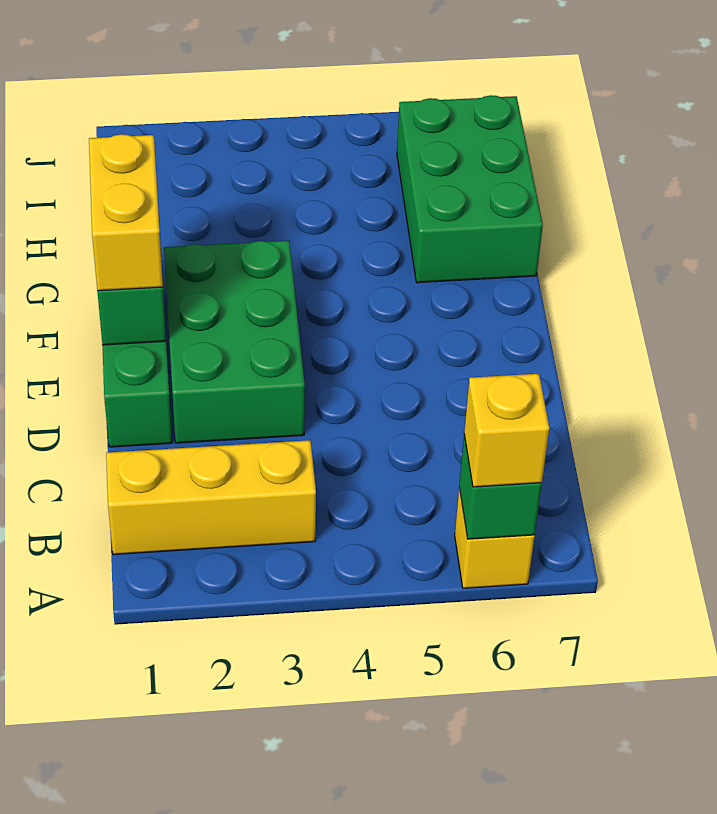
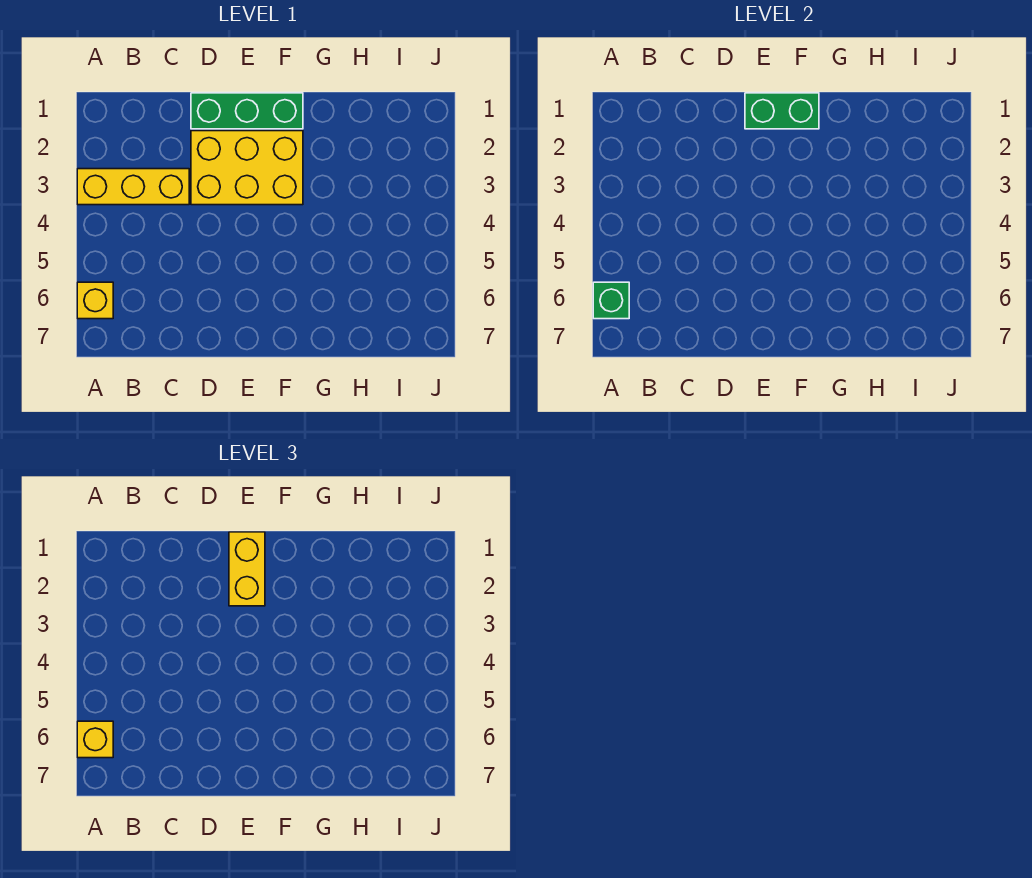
yellow brick B1:B3 level 1 -> yellow brick A3:C3 level 1
green brick D2:F3 level 1 -> yellow brick D2:F3 level 1
yellow brick E1:F1 level 3 -> yellow brick E1:E2 level 3
green brick G6:I7 level 1 -> none

